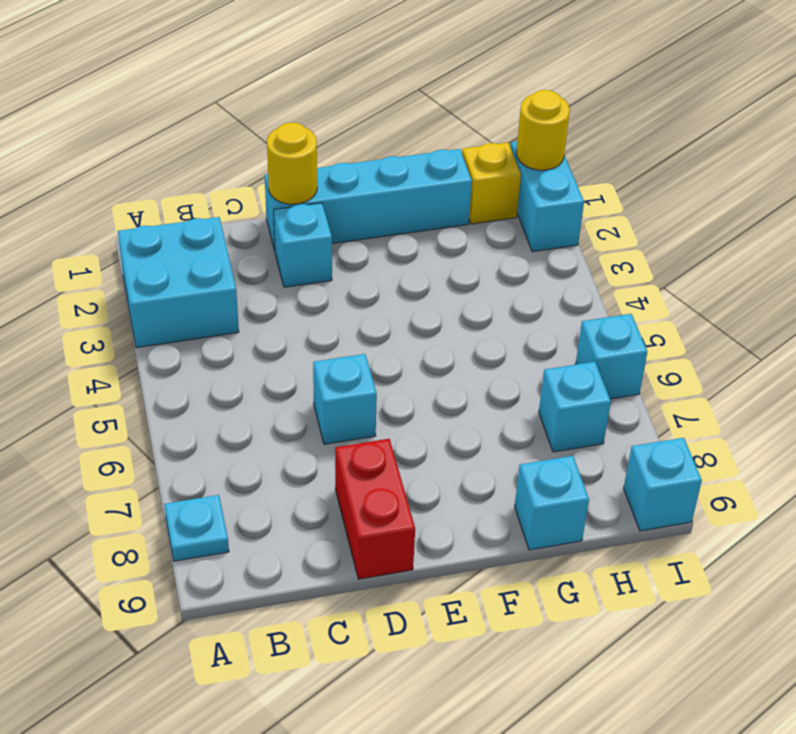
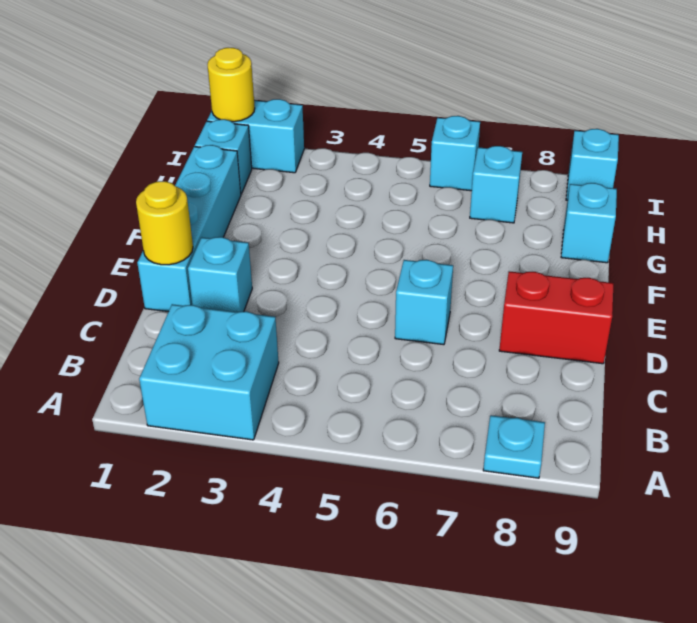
yellow brick H1 level 1 -> cyan brick H1 level 1

